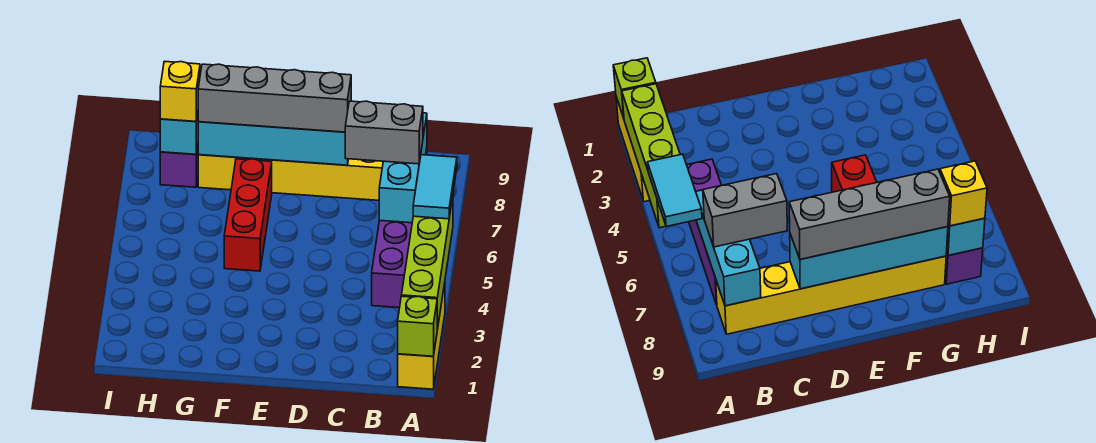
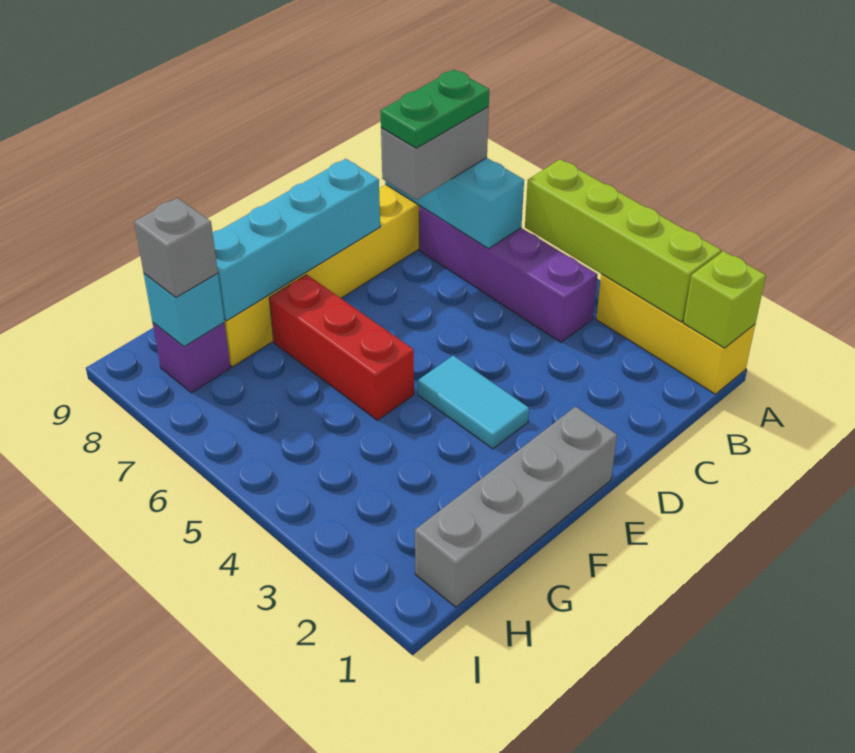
cyan tile A5:A6 level 3 -> cyan tile E3:E4 level 1
none -> green plate B7:C7 level 4
grey brick D8:G8 level 3 -> grey brick E1:H1 level 1
yellow brick H8 level 3 -> grey brick H8 level 3

